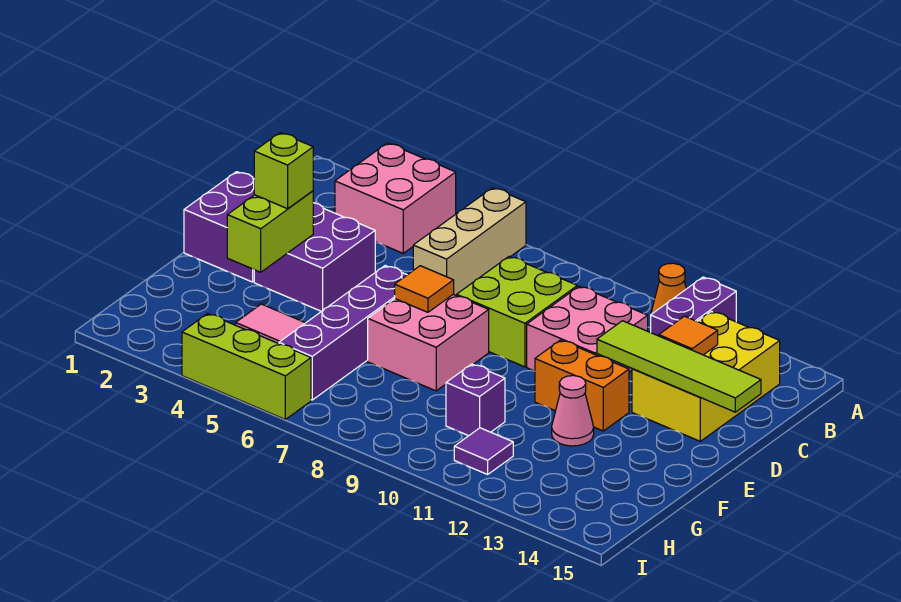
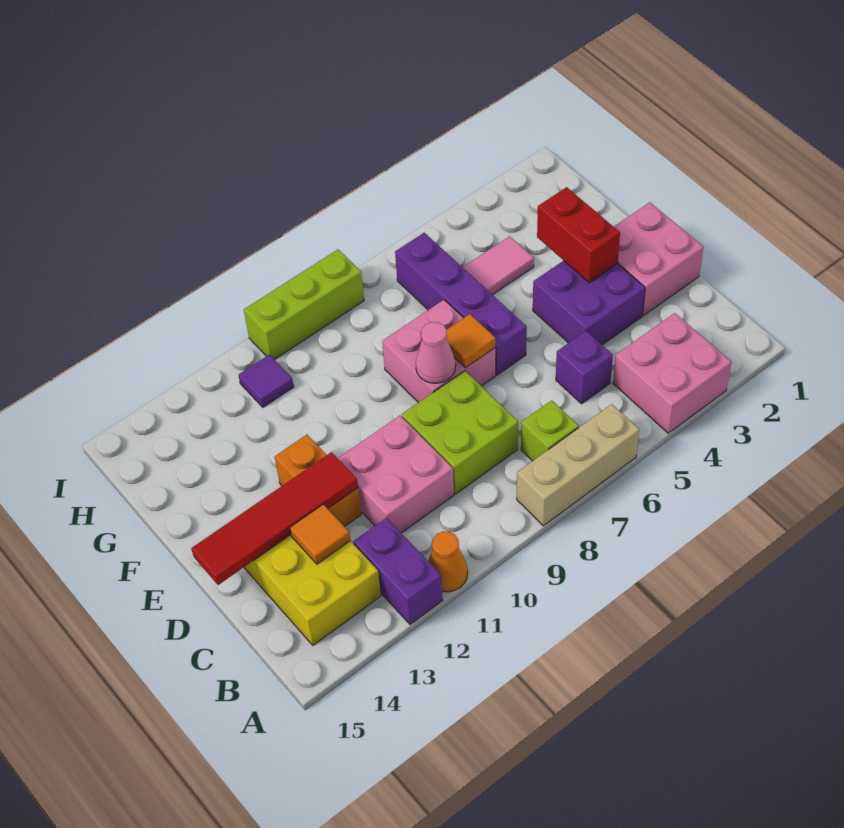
tan brick A6:C6 level 1 -> tan brick A6:A8 level 1
purple brick D1:E2 level 1 -> pink brick D1:E2 level 1
lime tile D12:D15 level 2 -> red tile D12:D15 level 2
lime brick E3:F3 level 2 -> red brick E3:F3 level 2
lime brick E3 level 3 -> lime brick B7 level 1
orange brick E11:E12 level 1 -> orange brick D12:E12 level 1
pink cone F12 level 1 -> pink cone E8 level 2
purple brick G10 level 1 -> purple brick C5 level 1
lime brick I4:I6 level 1 -> lime brick I8:I10 level 1

